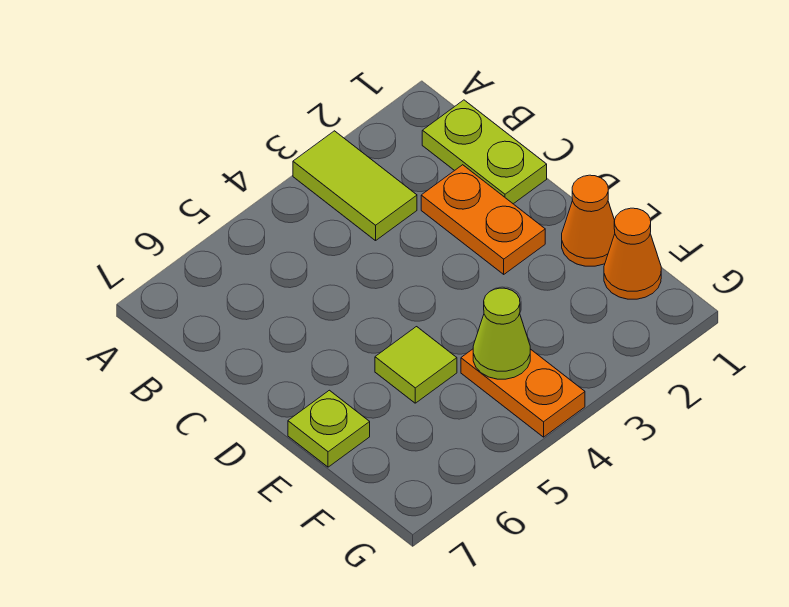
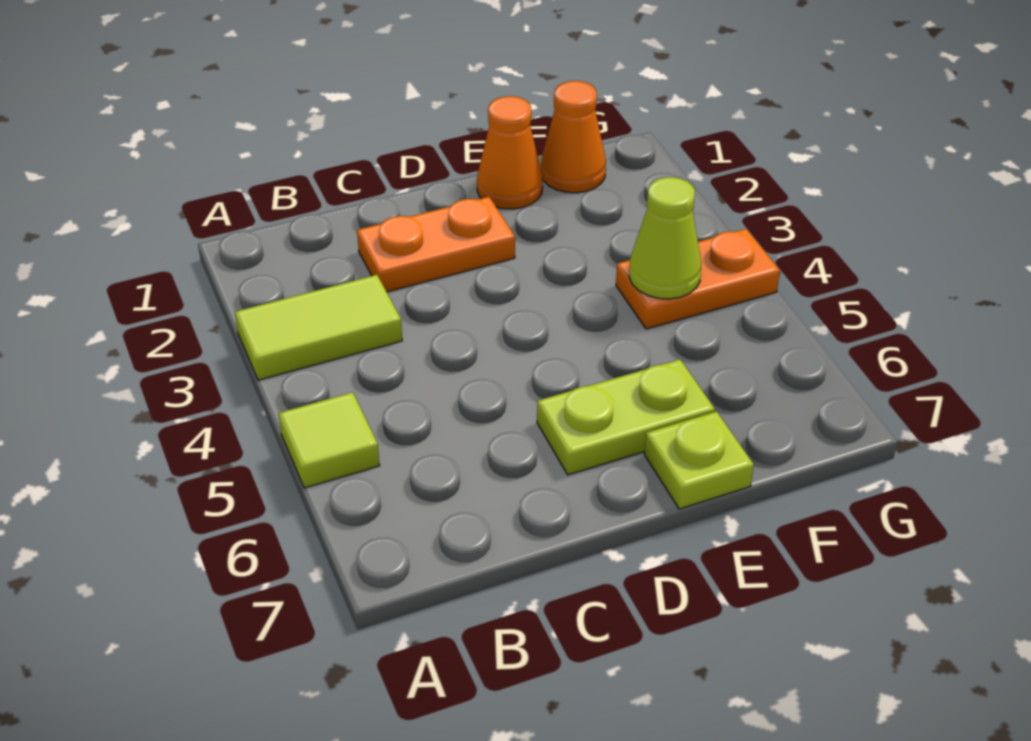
lime plate B1:C1 level 1 -> lime plate D6:E6 level 1
lime tile E5 level 1 -> lime tile A5 level 1

